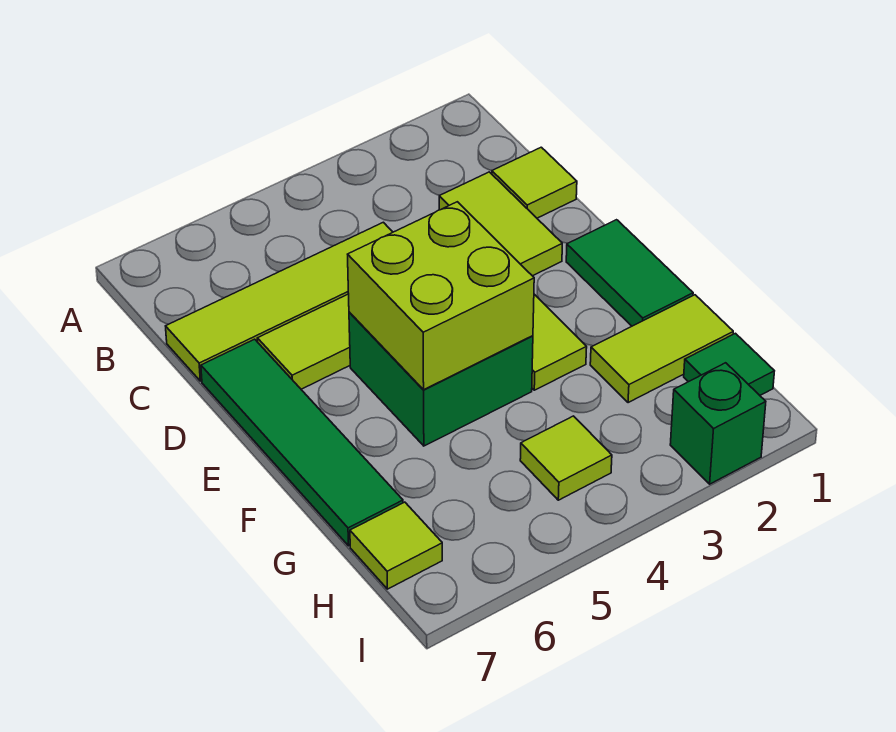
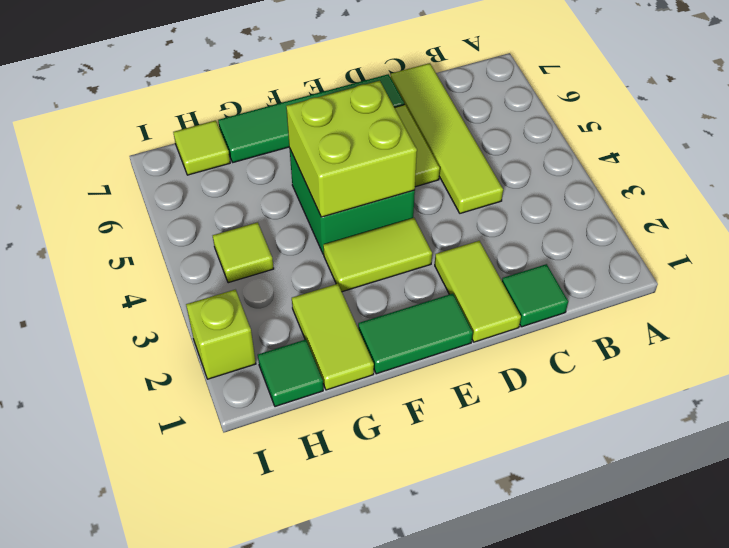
lime tile C1 level 1 -> green tile C1 level 1
lime tile C2:D2 level 1 -> lime tile D1:D2 level 1
green brick I2 level 1 -> lime brick I2 level 1

